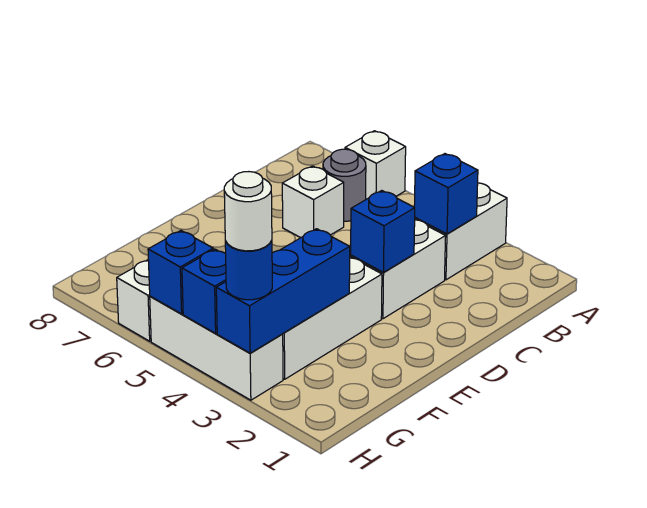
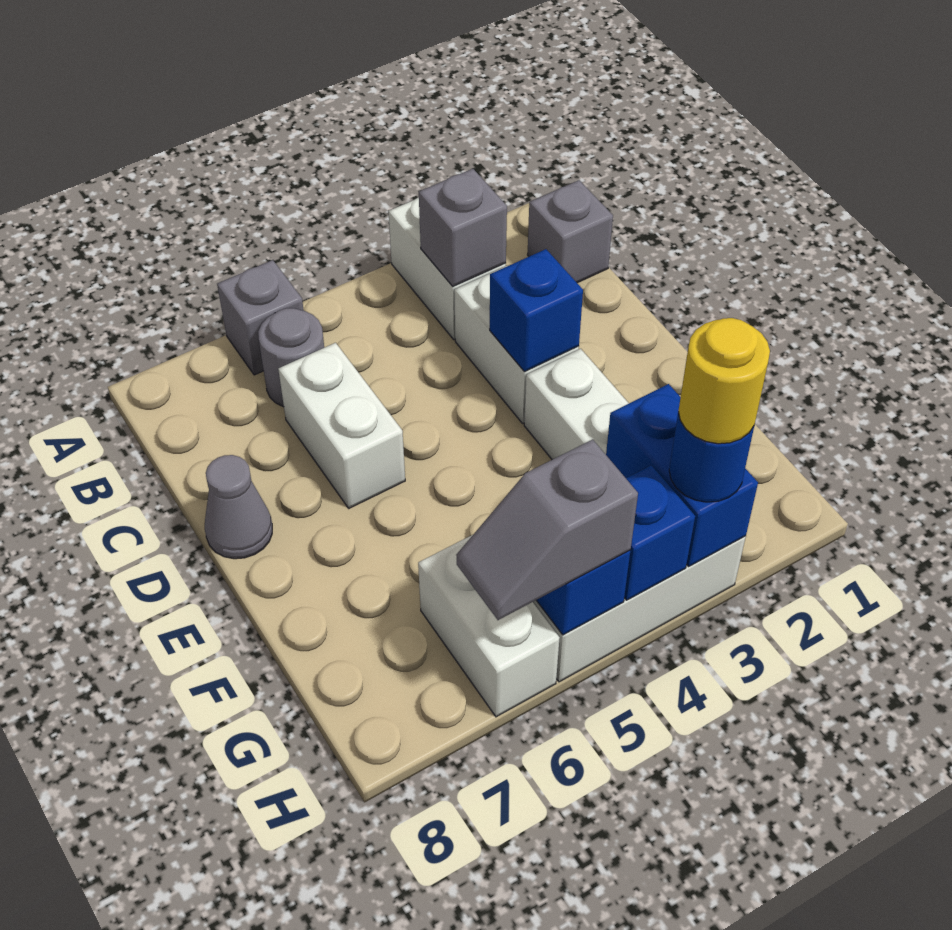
white brick A6 level 1 -> grey brick A6 level 1
none -> grey brick B1 level 1
blue brick B3 level 2 -> grey brick B3 level 2
white brick C6 level 1 -> white brick C6:D6 level 1
none -> grey cone D8 level 1
blue brick F3:H3 level 2 -> blue brick G3:H3 level 2
white round brick H3 level 4 -> yellow round brick H3 level 4
none -> grey slope H5:H6 level 3 top 5

